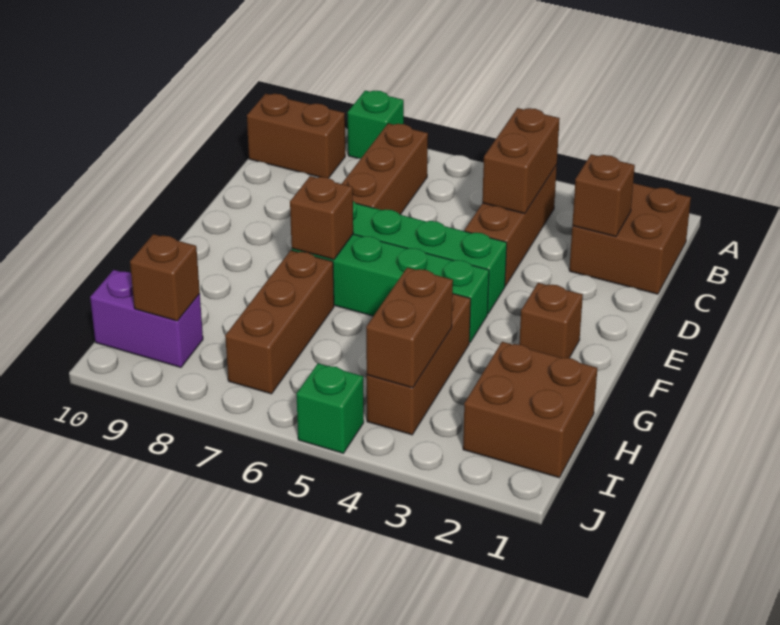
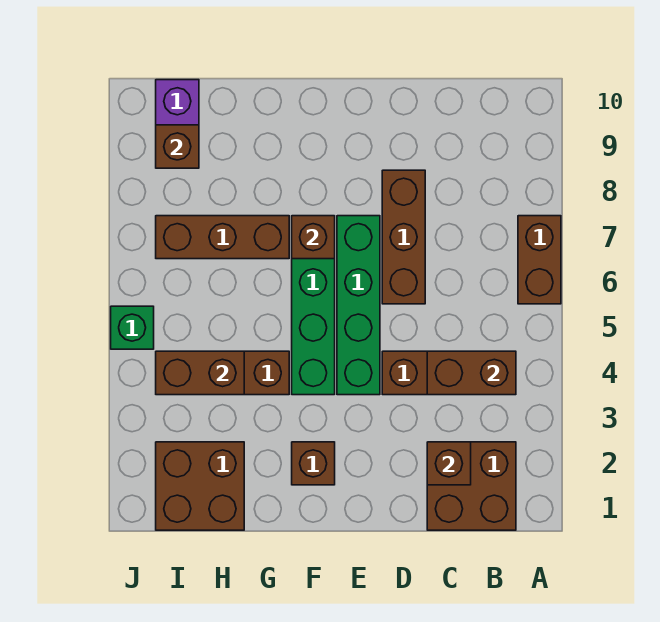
green brick A8 level 1 -> none
brown brick B7:D7 level 1 -> brown brick D6:D8 level 1
brown brick B9:B10 level 1 -> brown brick A6:A7 level 1

